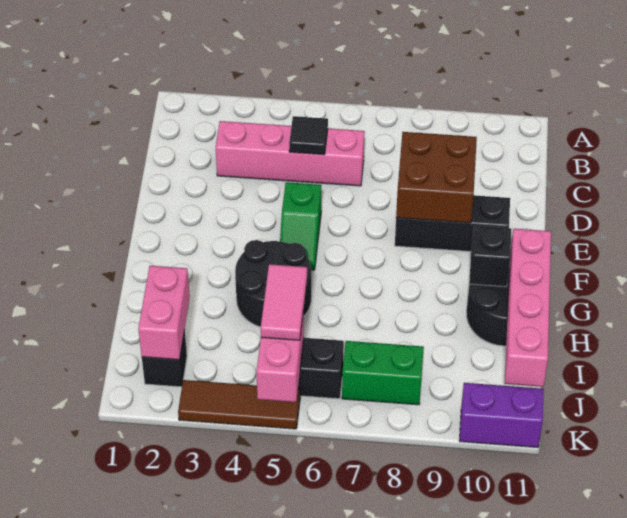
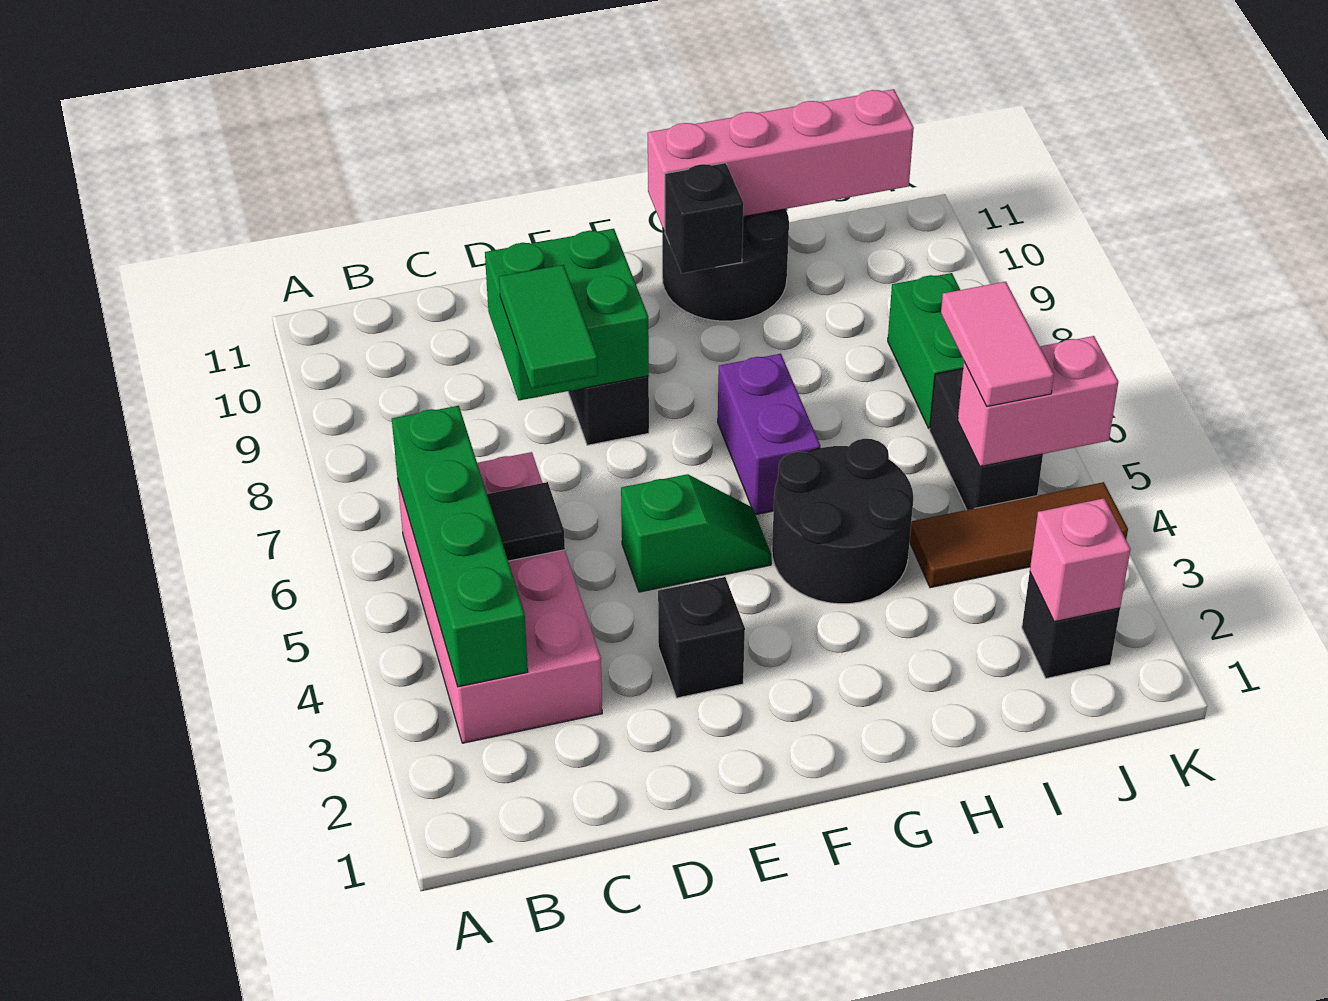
none -> green brick B3:B6 level 2
pink brick C3:C6 level 1 -> pink brick B3:C6 level 1
none -> green tile D7:D8 level 3
brown brick D8:E9 level 2 -> green brick D8:E9 level 2
none -> black brick E3 level 1
pink brick I2:J2 level 2 -> pink brick J2 level 2
pink tile I5:J5 level 3 -> pink tile J5:J6 level 3
brown tile K3:K5 level 1 -> brown tile I4:K4 level 1
purple brick K10:K11 level 1 -> purple brick G6:G7 level 1

